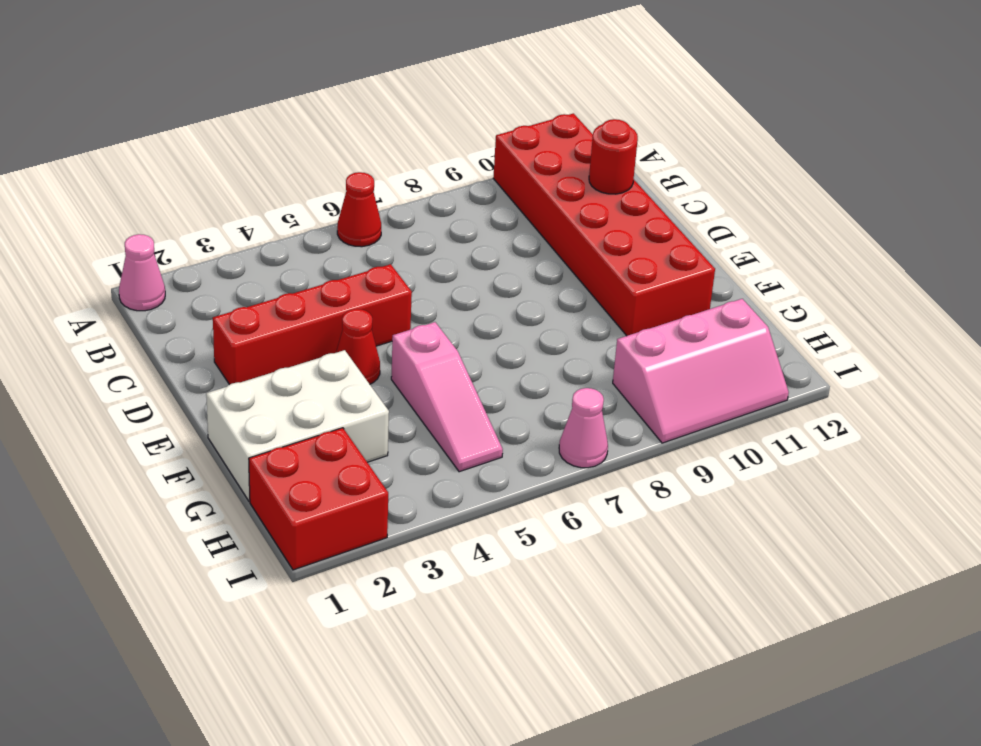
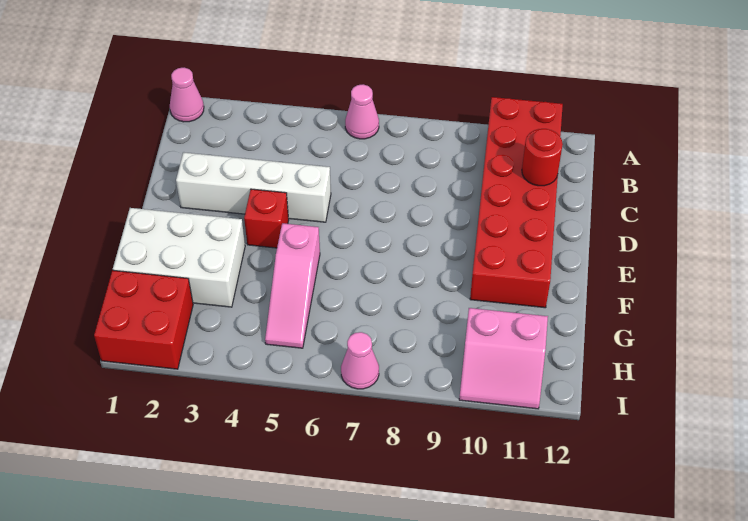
red cone A6 level 1 -> pink cone A6 level 1
red brick D2:D5 level 1 -> white brick D2:D5 level 1
red cone E4 level 1 -> red brick E4 level 1
pink slope H9:I11 level 1 top H -> pink slope H10:I11 level 1 top H

